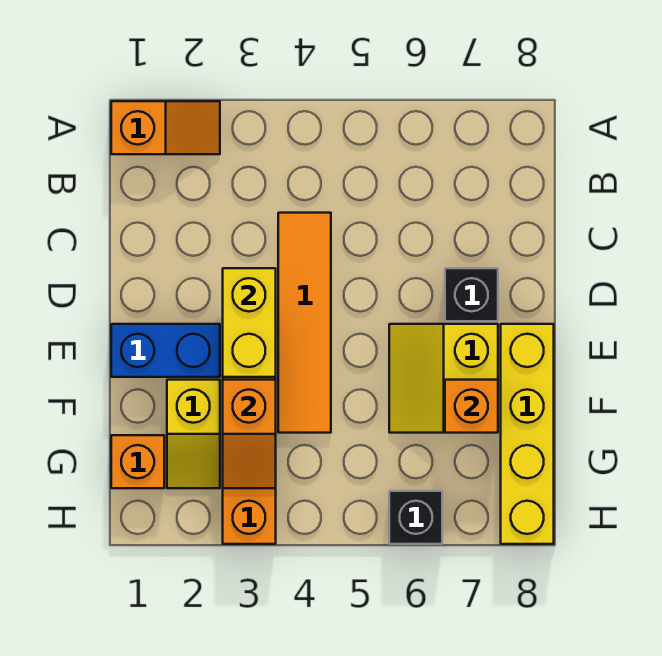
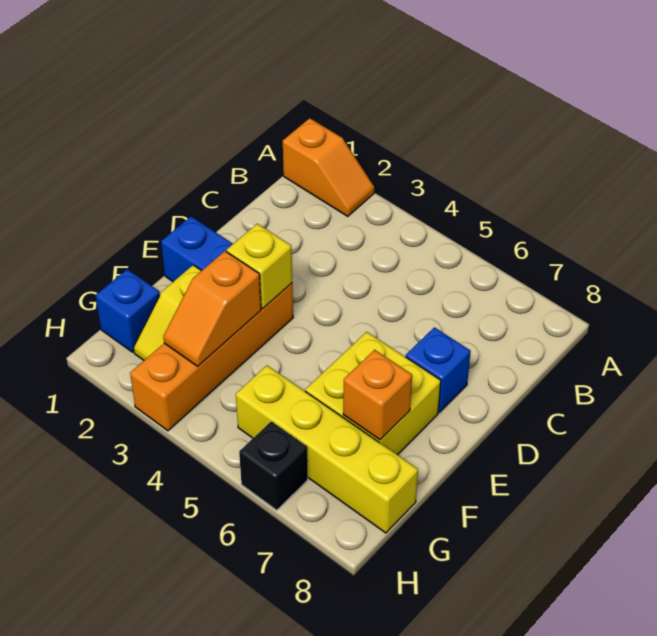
orange tile C4:F4 level 1 -> none
yellow brick D3:E3 level 2 -> yellow brick E3 level 2
black brick D7 level 1 -> blue brick D7 level 1
yellow slope E6:F7 level 1 top 7 -> yellow brick E6:F7 level 1
yellow brick E8:H8 level 1 -> yellow brick G5:G8 level 1
orange brick G1 level 1 -> blue brick G1 level 1

